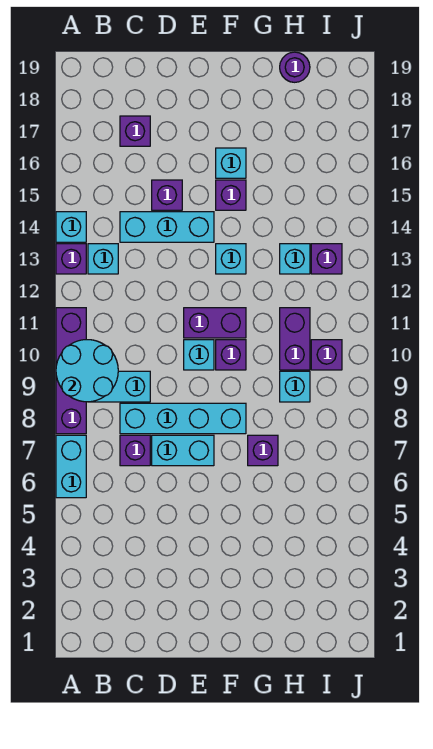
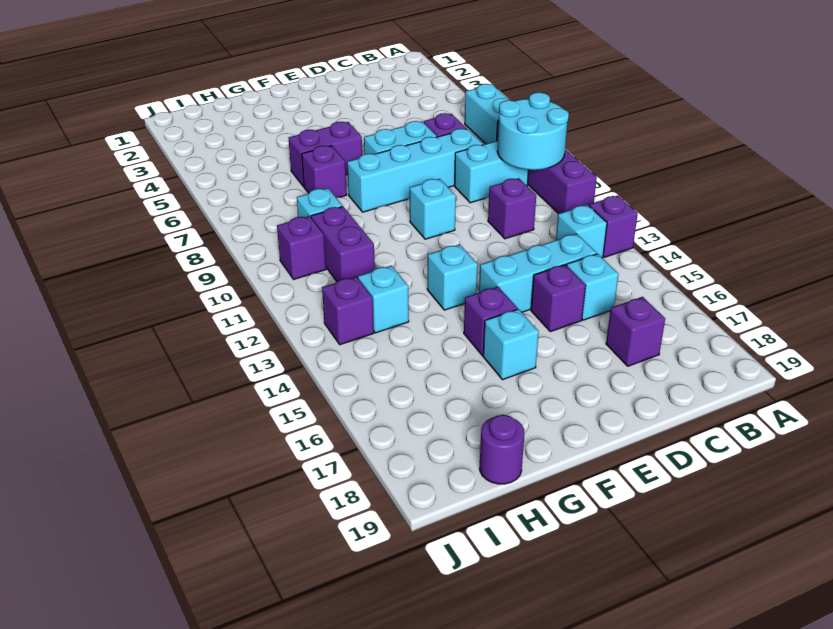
cyan brick A14 level 1 -> cyan brick C15 level 1
purple brick E11:F11 level 1 -> purple brick F6:G6 level 1
purple brick F10 level 1 -> purple brick C11 level 1

